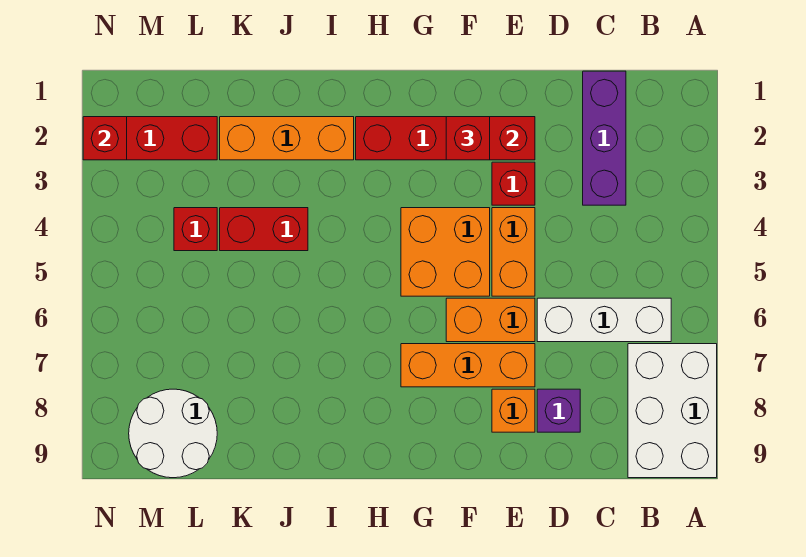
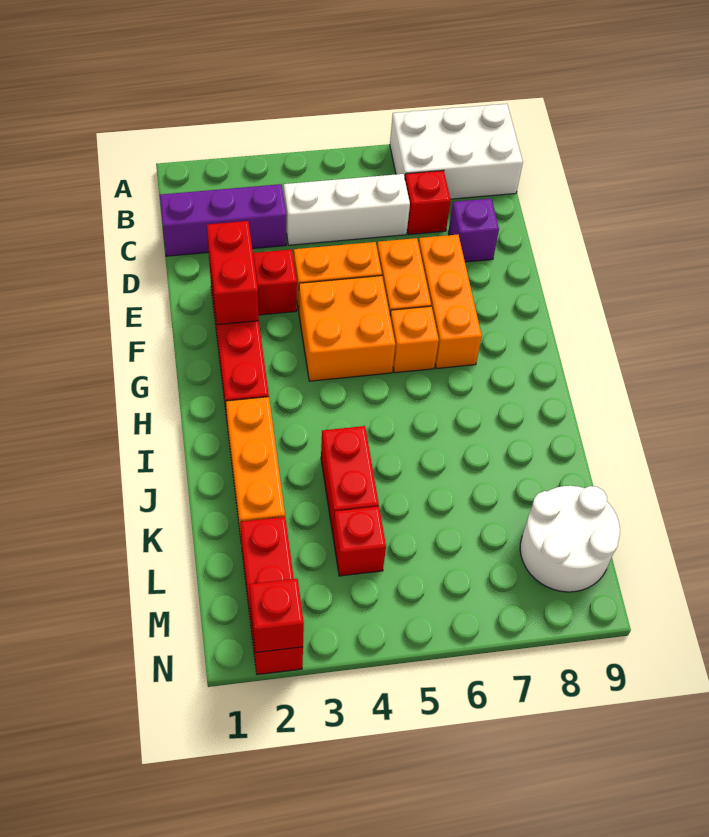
white brick B6:D6 level 1 -> white brick C4:C6 level 1
orange brick E8 level 1 -> orange brick G6 level 1
red brick F2 level 3 -> red brick C7 level 1

